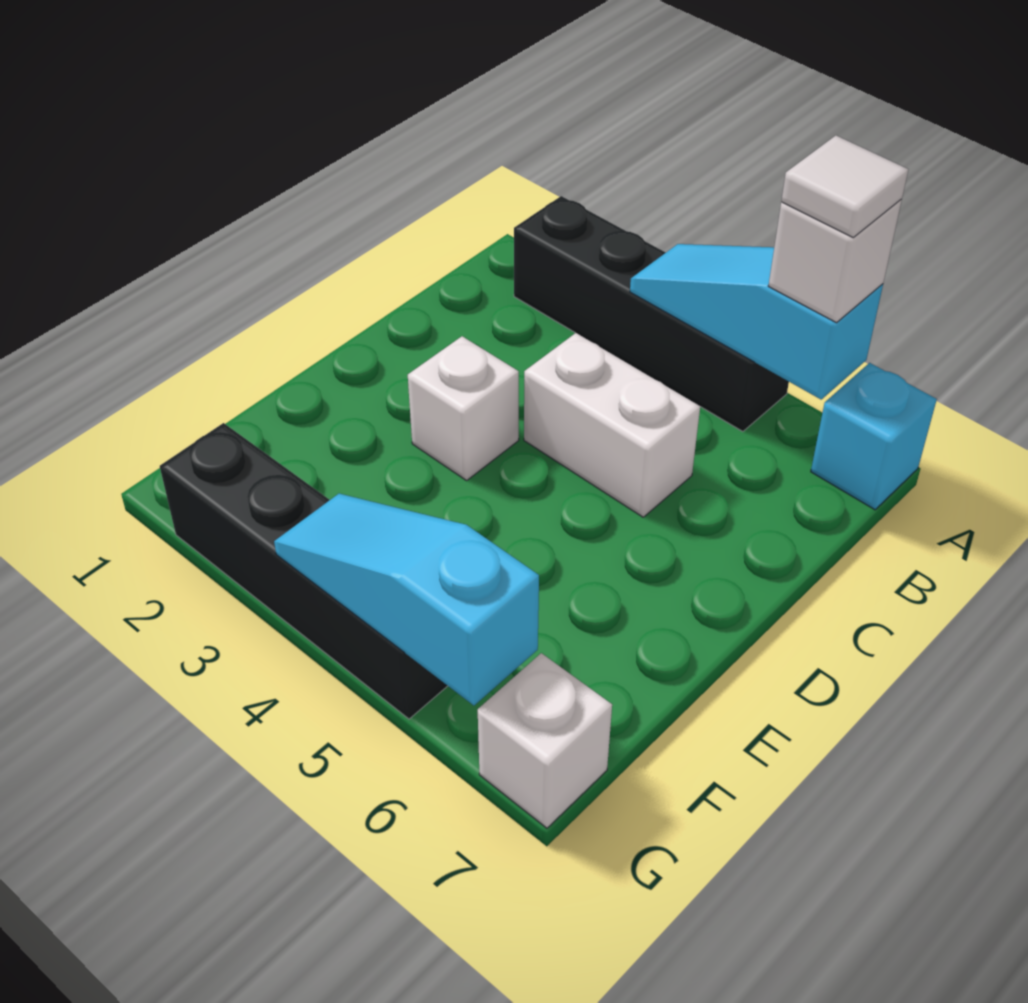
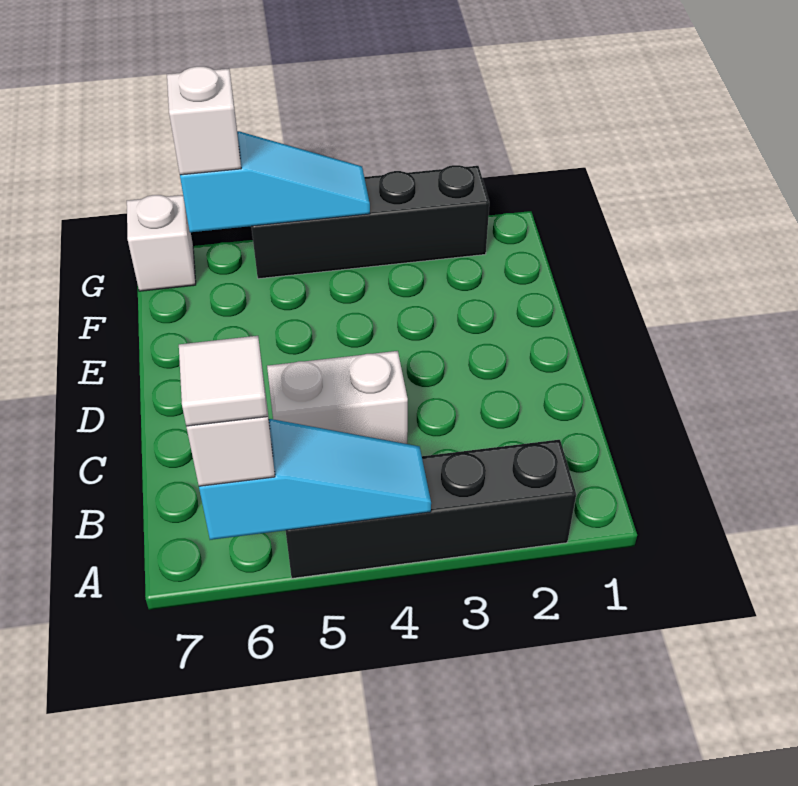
cyan brick A7 level 1 -> none
white brick D3 level 1 -> white brick G6 level 3

